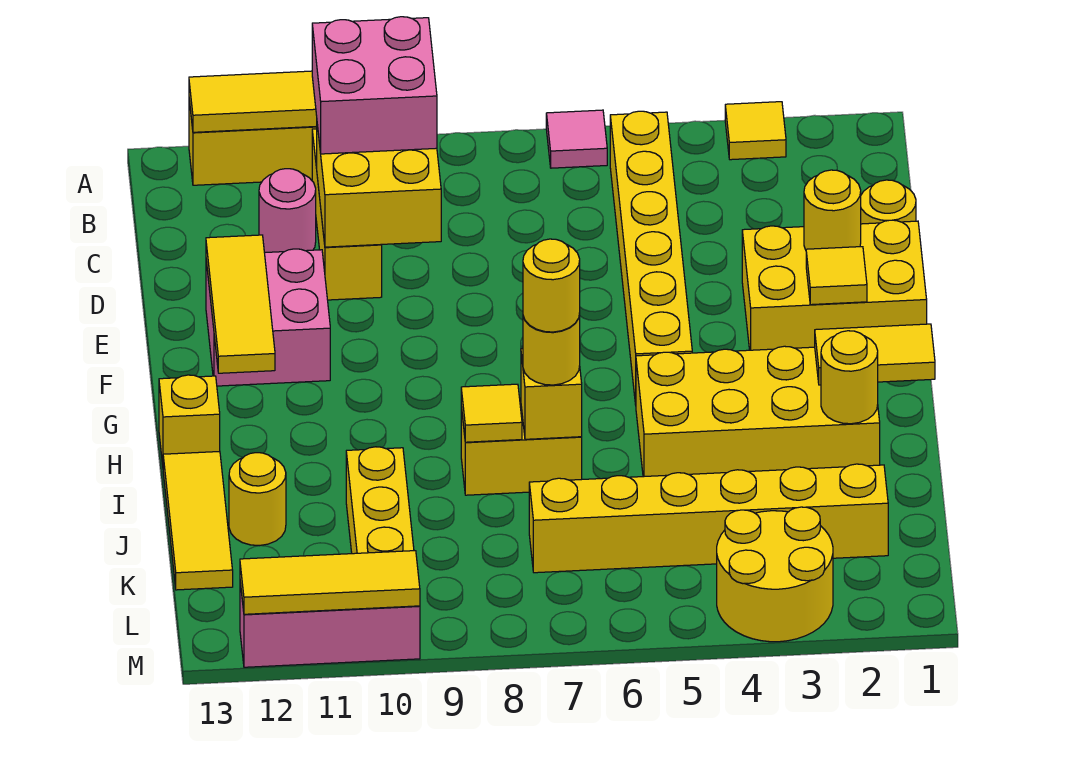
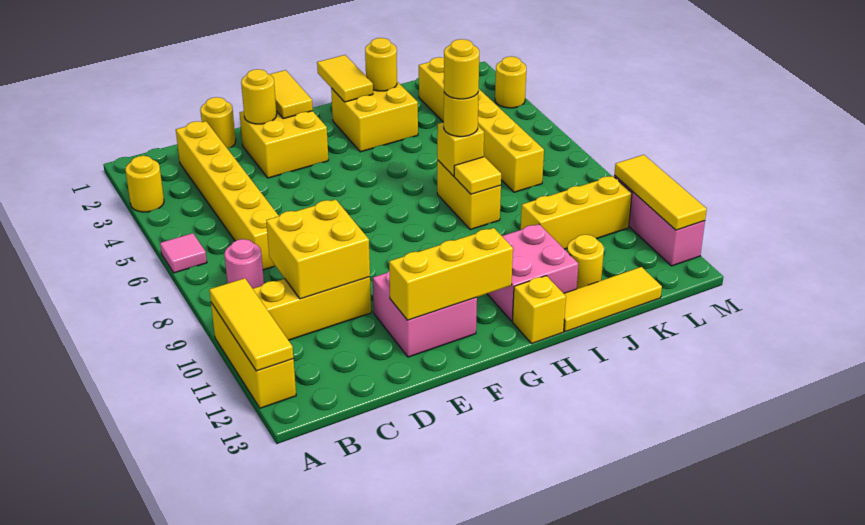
yellow tile A3 level 1 -> yellow round brick A3 level 1
yellow brick B5:G5 level 1 -> yellow brick C2:C7 level 1
pink brick B9:C10 level 3 -> pink brick H11:I12 level 1
pink round brick C11 level 1 -> pink round brick B8 level 1
yellow brick E1:F3 level 1 -> yellow brick E2:F3 level 1
yellow tile E12:G12 level 2 -> yellow brick E12:G12 level 2
yellow tile F2 level 2 -> yellow tile F1:F2 level 2
yellow brick H2:I5 level 1 -> yellow brick H2:I3 level 1
yellow round brick L3:M4 level 1 -> yellow round brick M3 level 1

